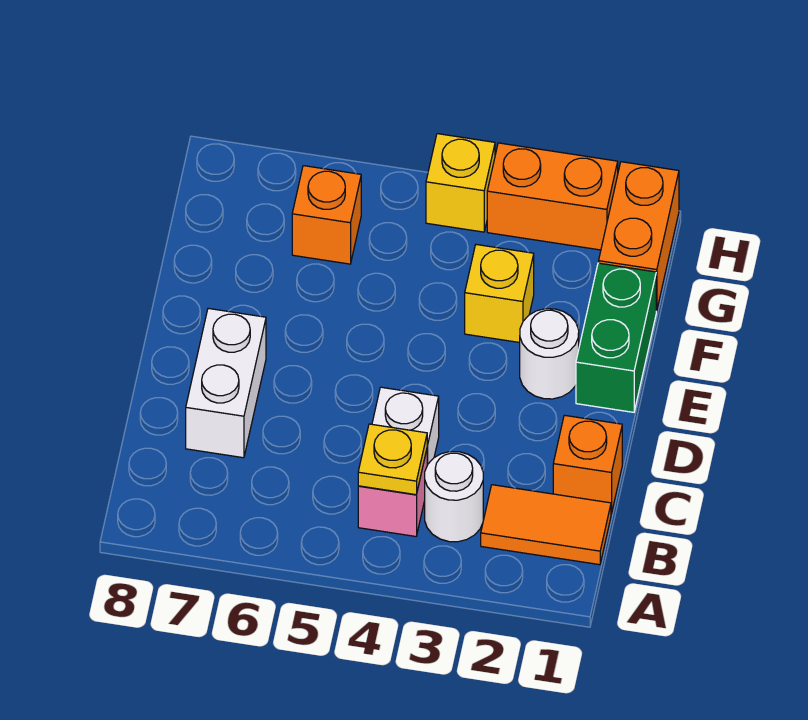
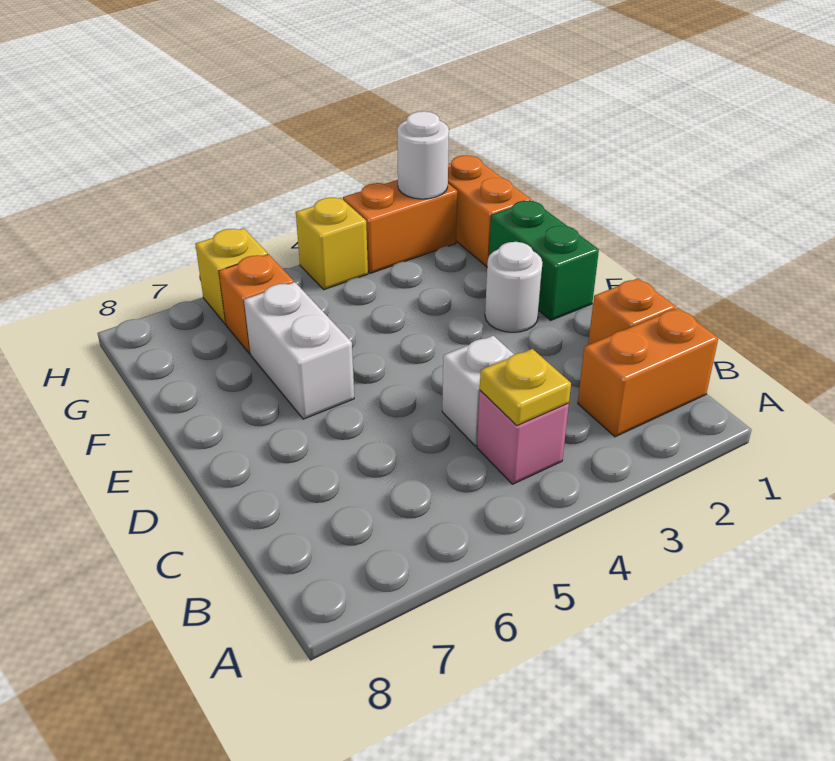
orange tile B1:B2 level 1 -> orange brick B1:B2 level 1
white round brick B3 level 1 -> white round brick H2 level 2
white brick C7:D7 level 1 -> white brick E6:F6 level 1
yellow brick F3 level 1 -> yellow brick H6 level 1

